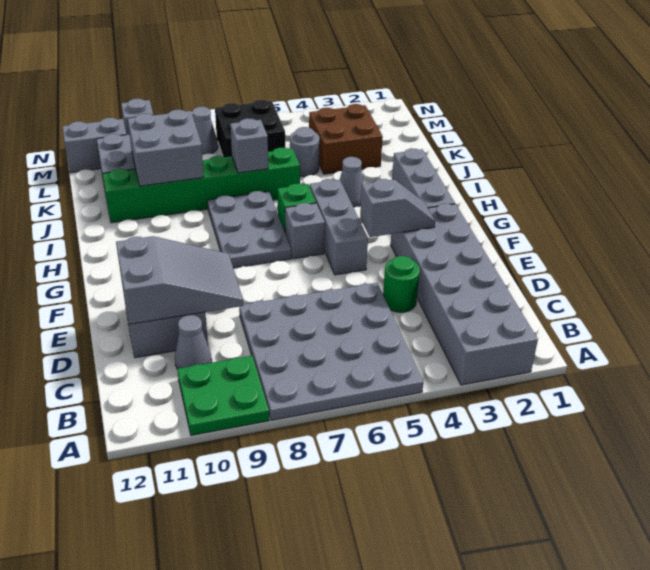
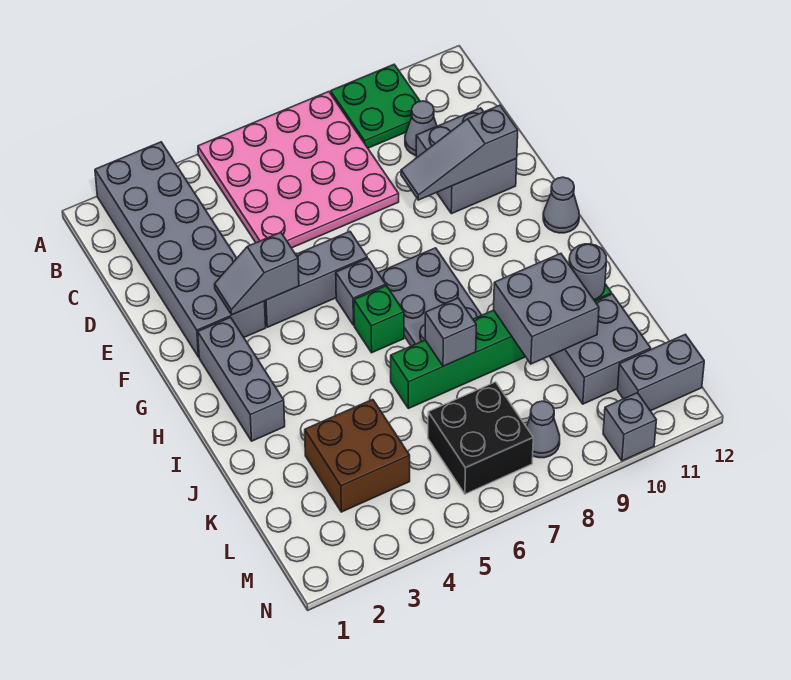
grey plate A5:D8 level 1 -> pink plate A5:D8 level 1
green round brick D4 level 1 -> none
grey slope D9:E11 level 2 top 11 -> grey slope E9:E11 level 2 top 11
grey brick F5:H5 level 1 -> grey brick F4:F6 level 1
grey cone I4 level 1 -> grey cone G12 level 1
grey round brick K5 level 1 -> grey round brick J11 level 2

